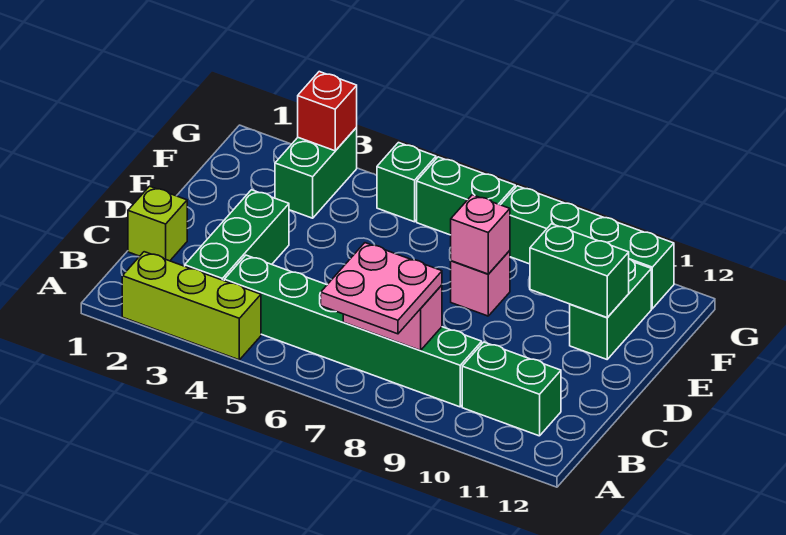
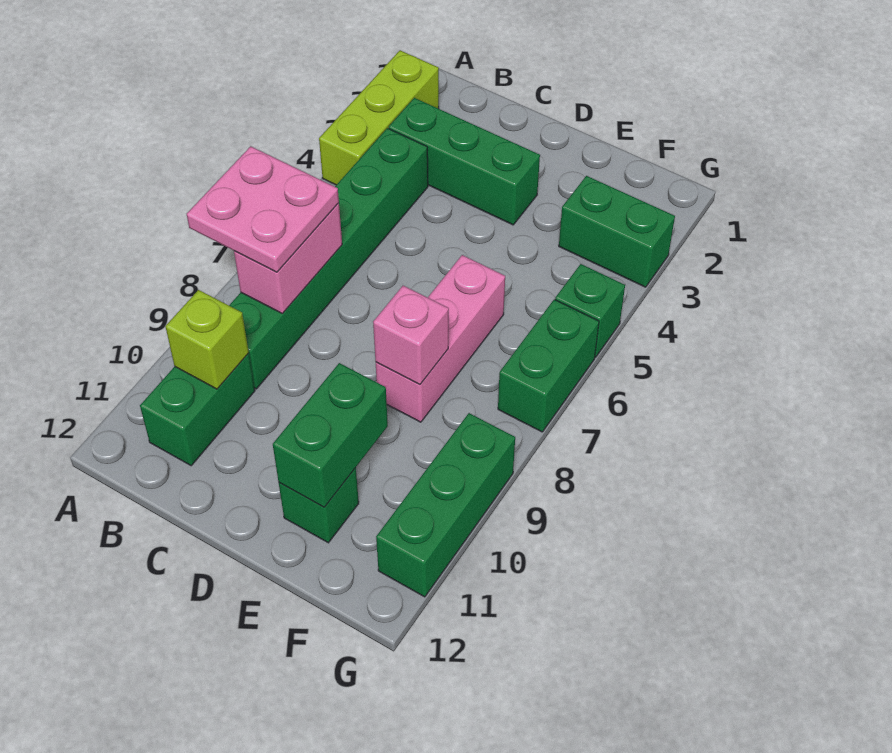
lime brick C1 level 1 -> lime brick B10 level 2
pink brick E8 level 1 -> pink brick E6:E8 level 1
green brick E11:F11 level 1 -> green brick E11 level 1
red brick G3 level 2 -> none
green brick G8:G11 level 1 -> green brick G9:G11 level 1

